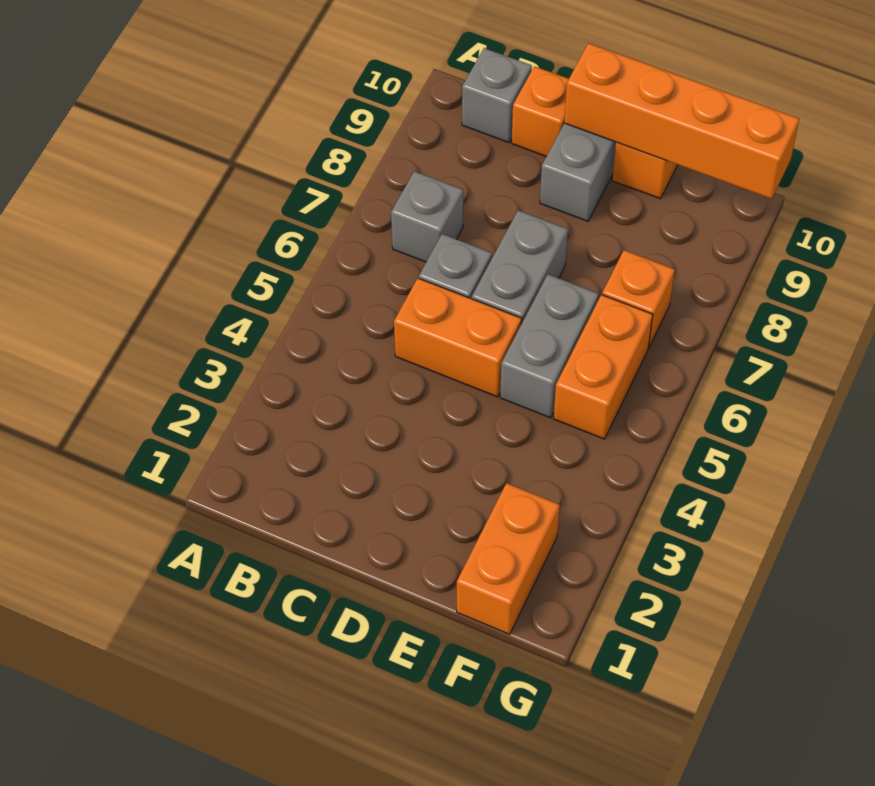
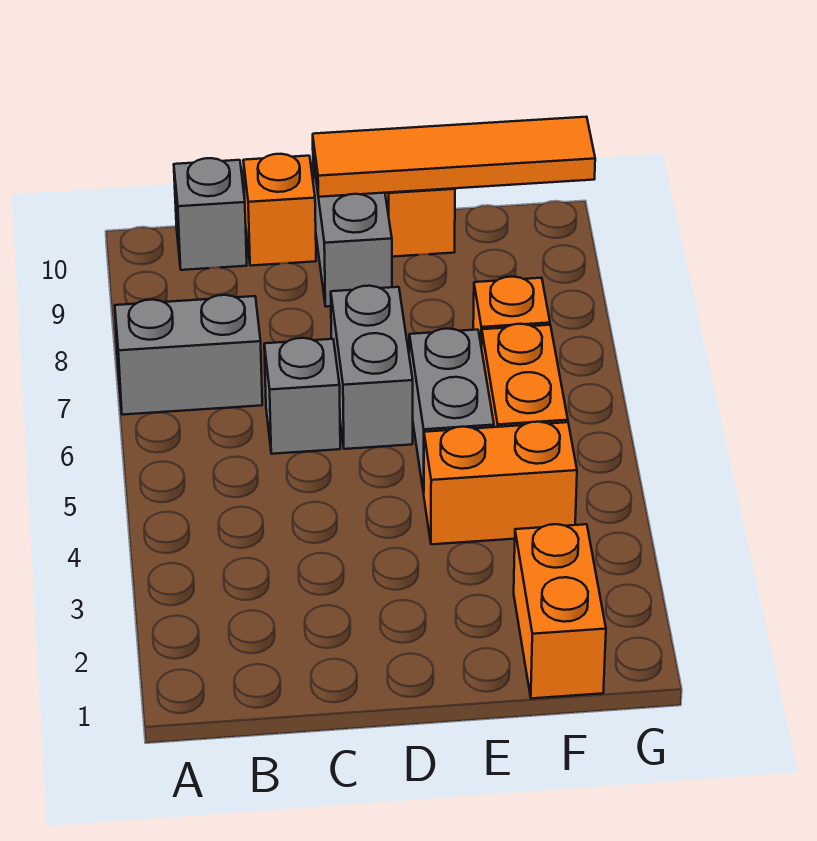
grey brick B7 level 1 -> grey brick A7:B7 level 1
orange brick C5:D5 level 1 -> orange brick E4:F4 level 1
orange brick D10:G10 level 2 -> orange tile D10:G10 level 2

